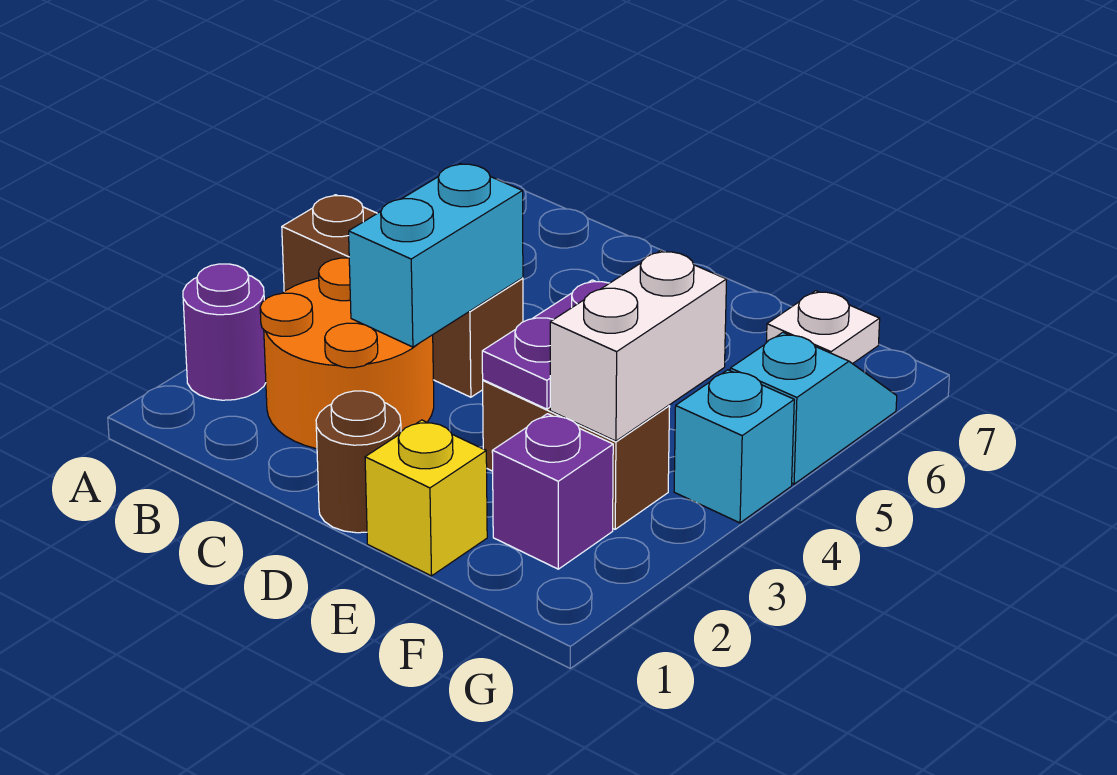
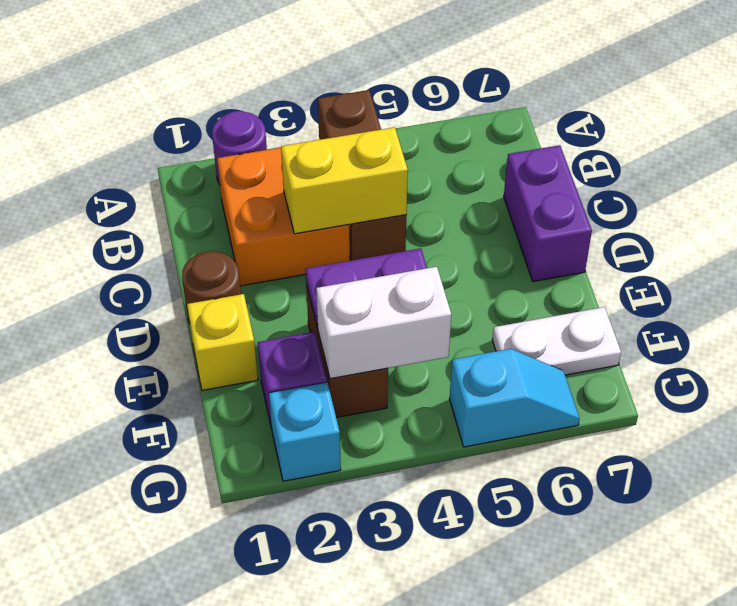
orange round brick B2:C3 level 1 -> orange brick B2:C3 level 1
cyan brick C3:C4 level 2 -> yellow brick C3:C4 level 2
none -> purple brick C7:D7 level 1
white plate F7 level 1 -> white plate F6:F7 level 1
cyan brick G4 level 1 -> cyan brick G2 level 1

